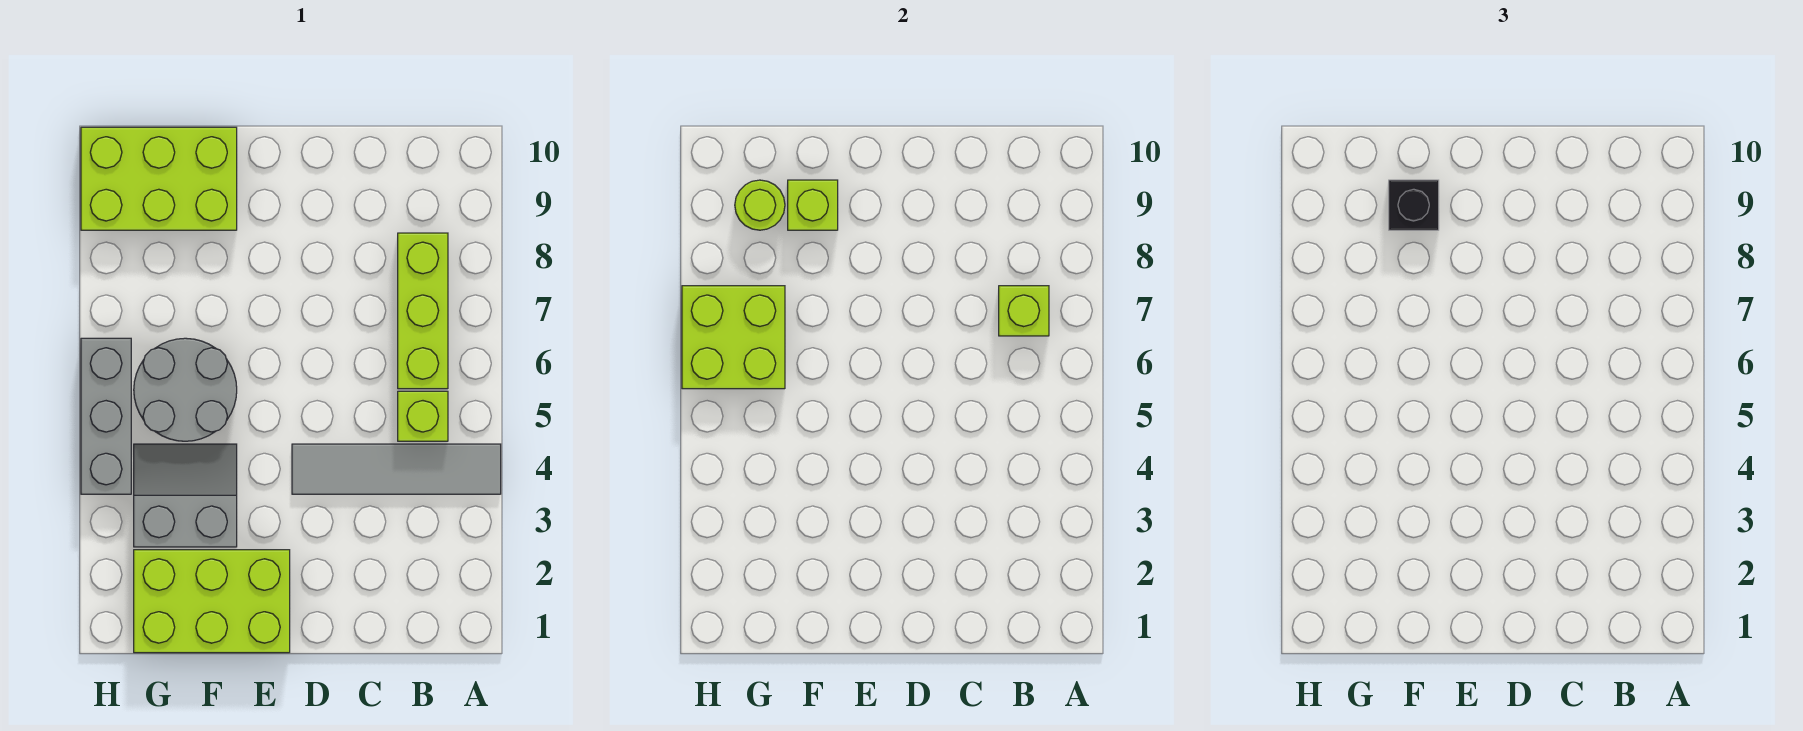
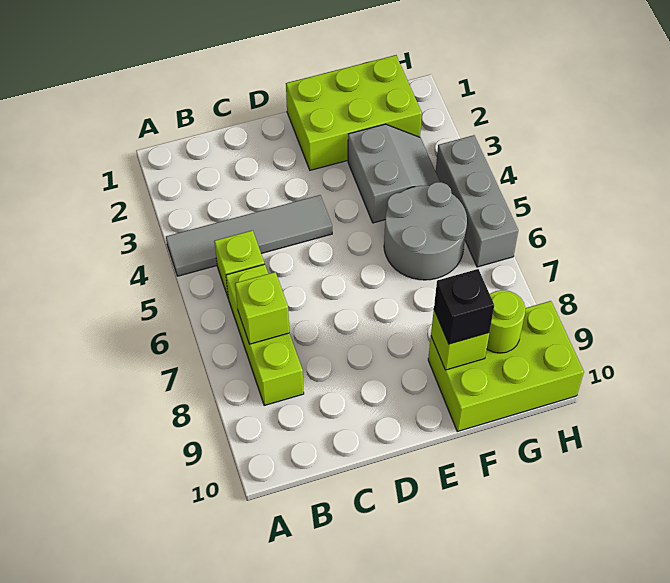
grey slope F3:G4 level 1 top 3 -> grey slope F3:G4 level 1 top F
lime brick G6:H7 level 2 -> none

